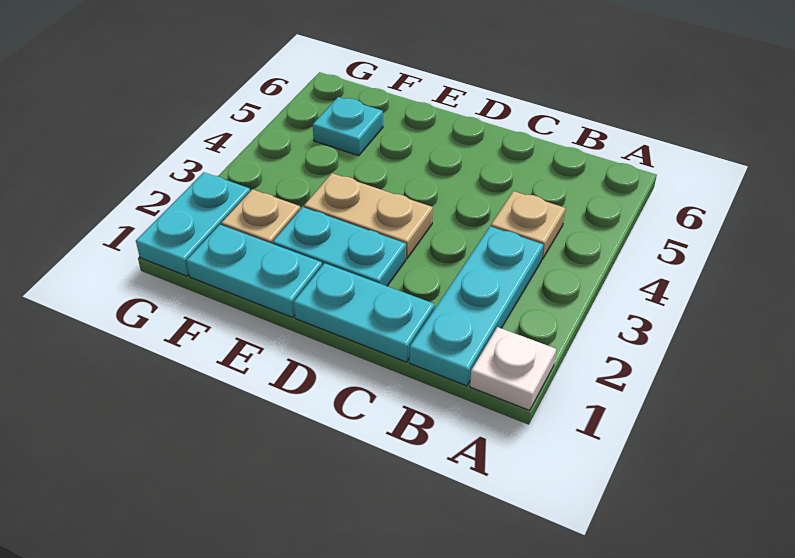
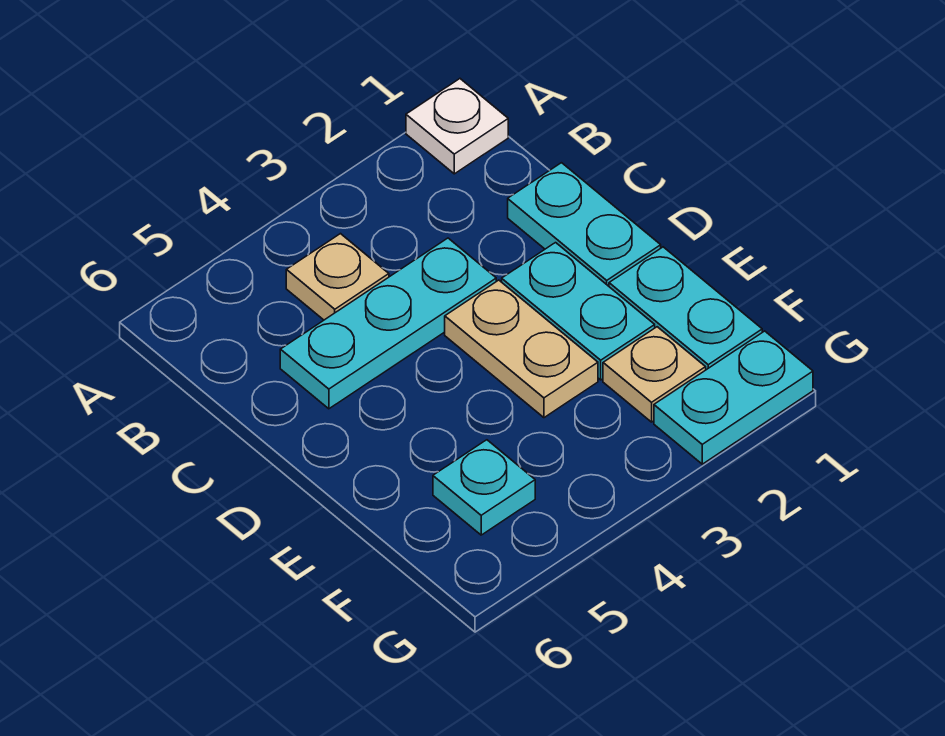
cyan plate B1:B3 level 1 -> cyan plate C3:C5 level 1

